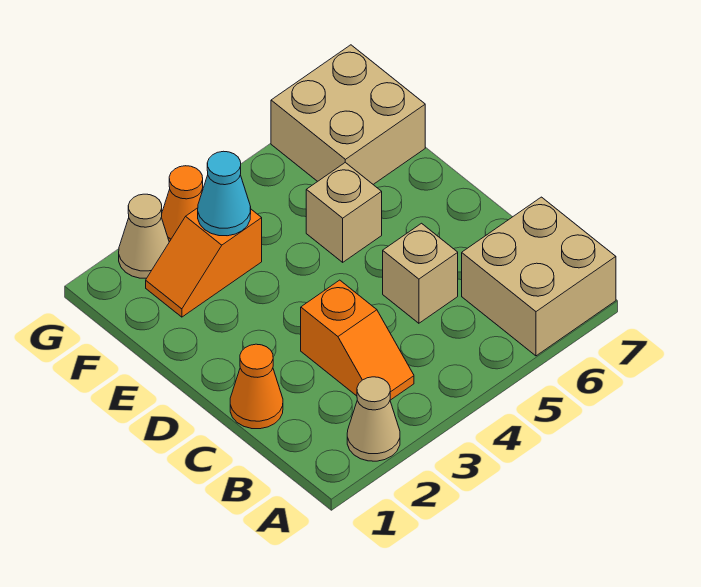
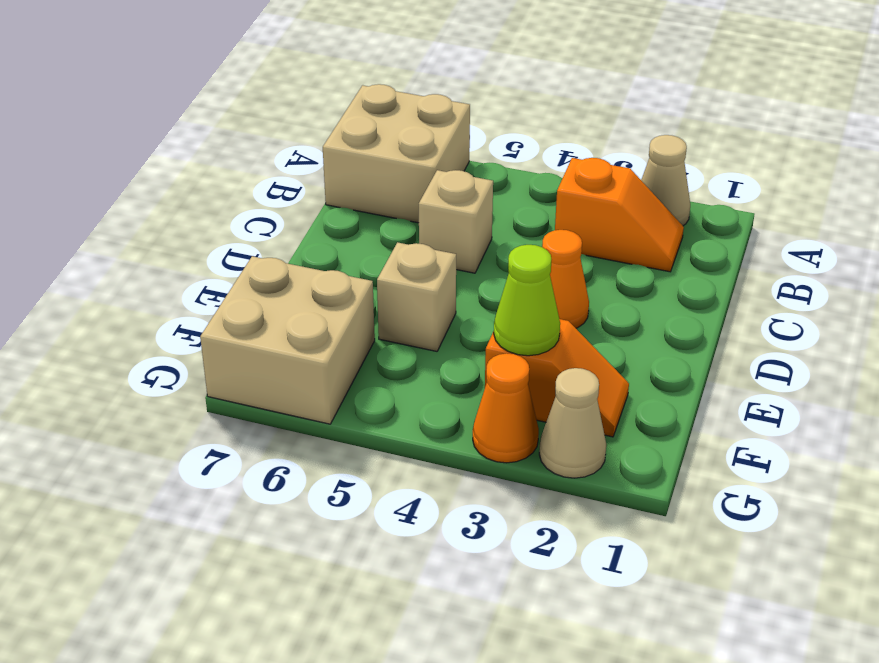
orange slope B3:C3 level 1 top C -> orange slope B2:B3 level 1 top 3
orange cone C1 level 1 -> orange cone D3 level 1
cyan cone F3 level 2 -> lime cone F3 level 2

